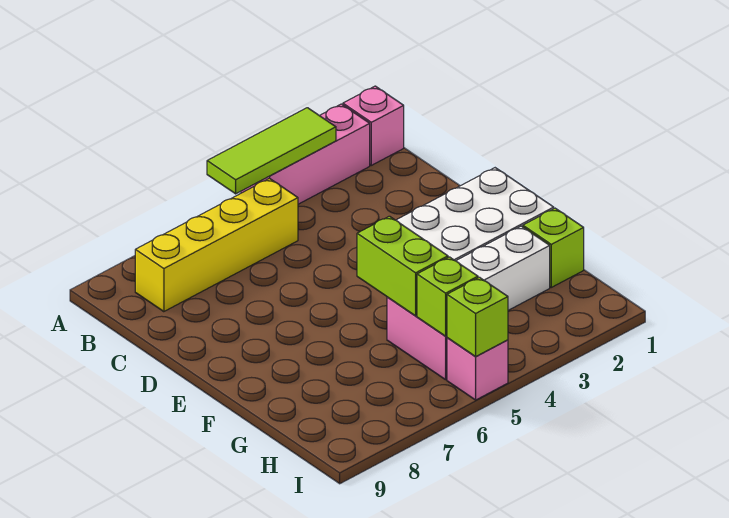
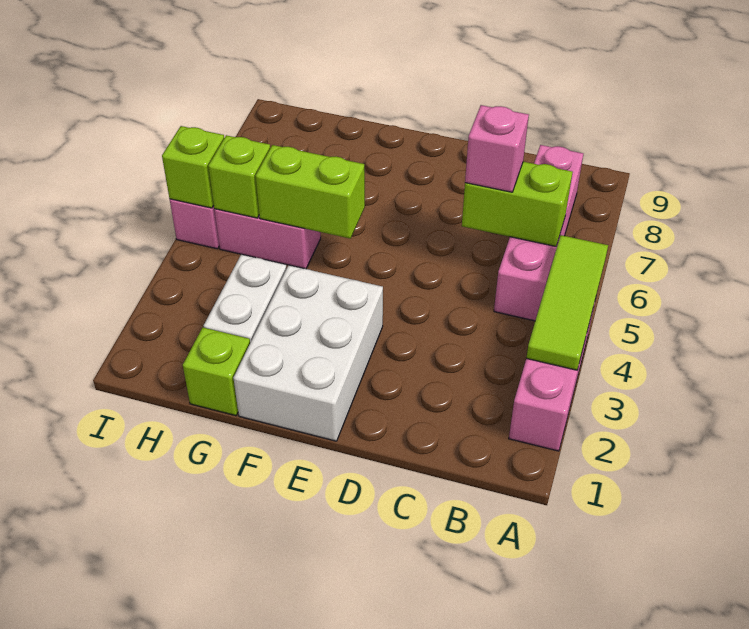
pink brick A1 level 1 -> pink brick C6 level 3
yellow brick B5:B8 level 1 -> pink brick B5:B8 level 1
none -> lime brick B6:C6 level 2

